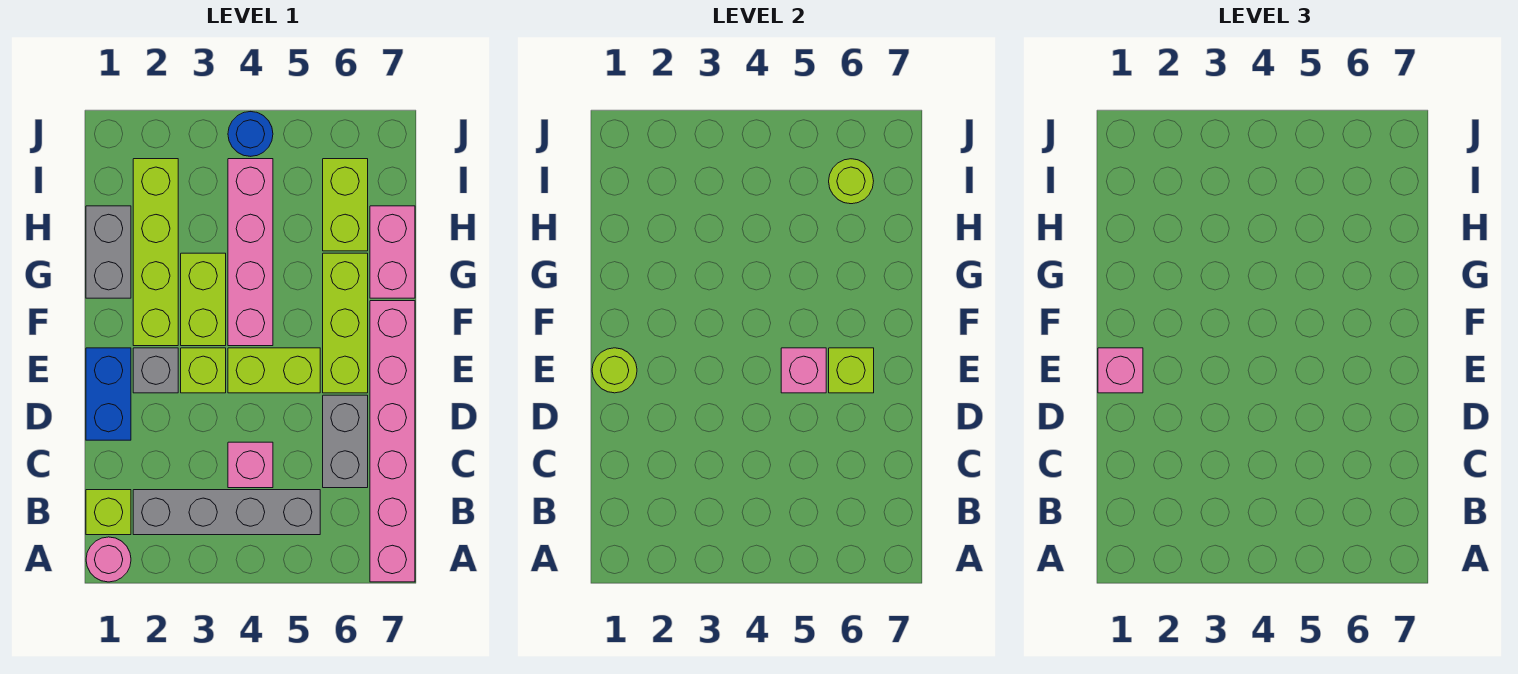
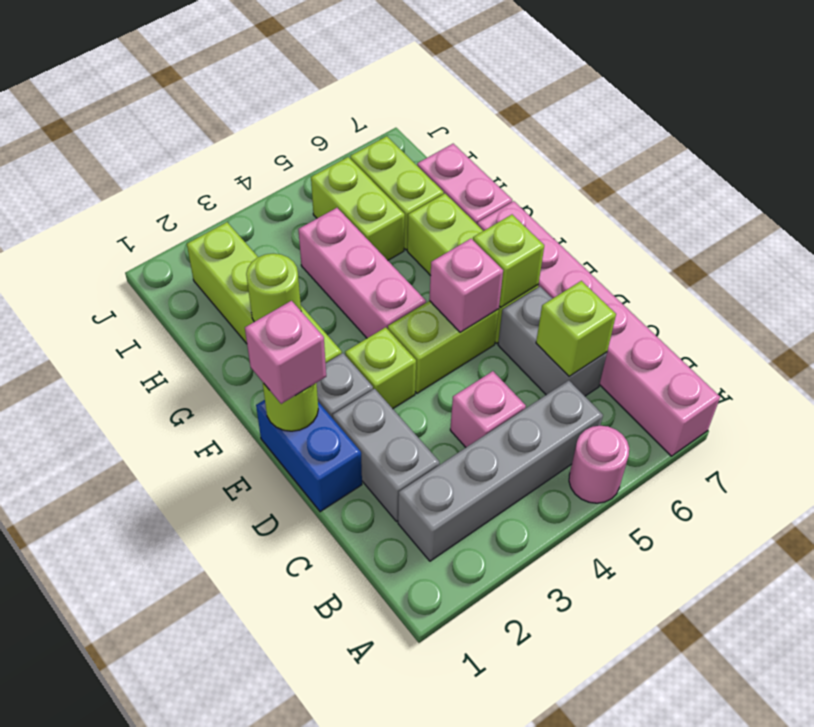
pink round brick A1 level 1 -> pink round brick A5 level 1
lime brick B1 level 1 -> lime brick C6 level 2
lime brick F3:G3 level 1 -> lime brick H5:I5 level 1
pink brick F4:I4 level 1 -> pink brick F4:H4 level 1
grey brick G1:H1 level 1 -> grey brick C2:D2 level 1
lime round brick I6 level 2 -> lime round brick G2 level 2
blue round brick J4 level 1 -> none

